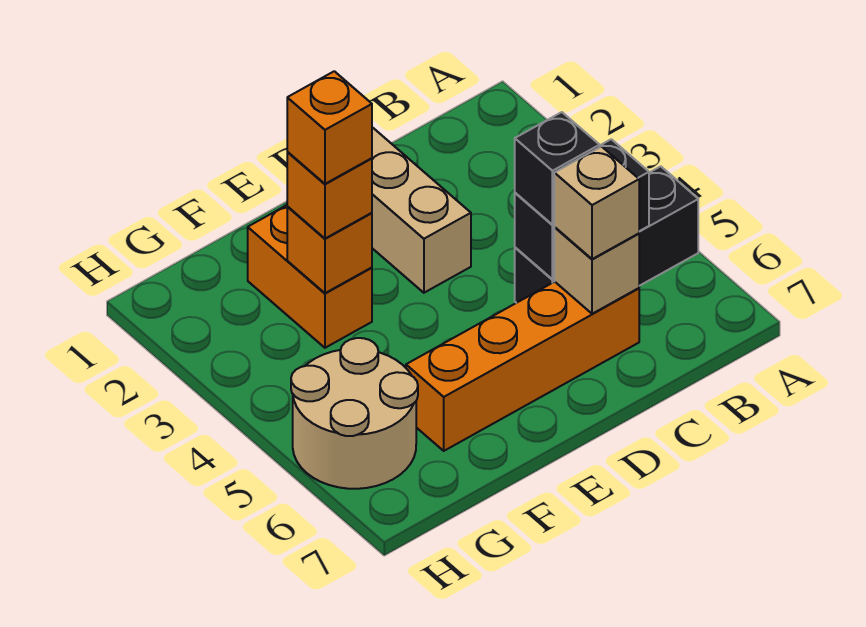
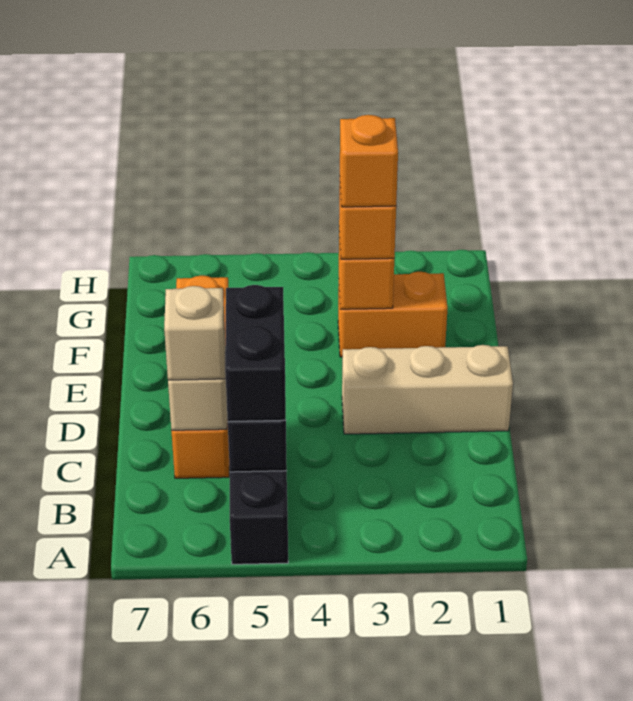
black brick C5 level 3 -> black brick B5:C5 level 3
tan round brick G5:H6 level 1 -> none

